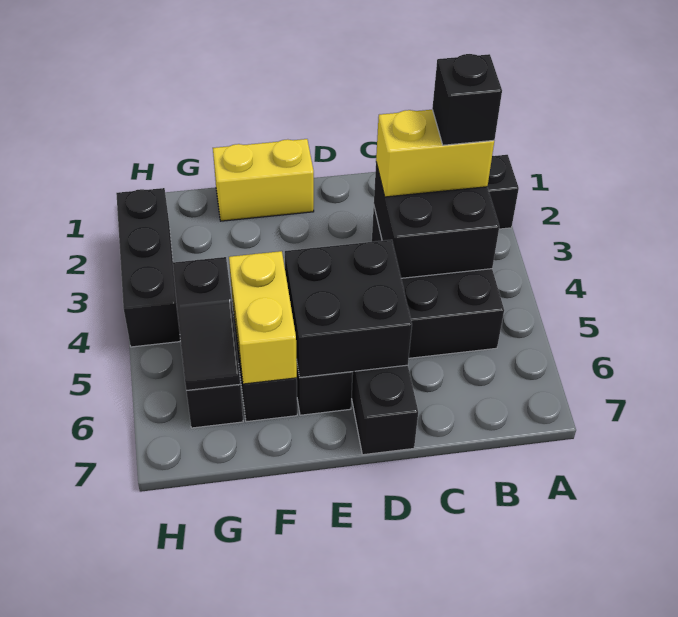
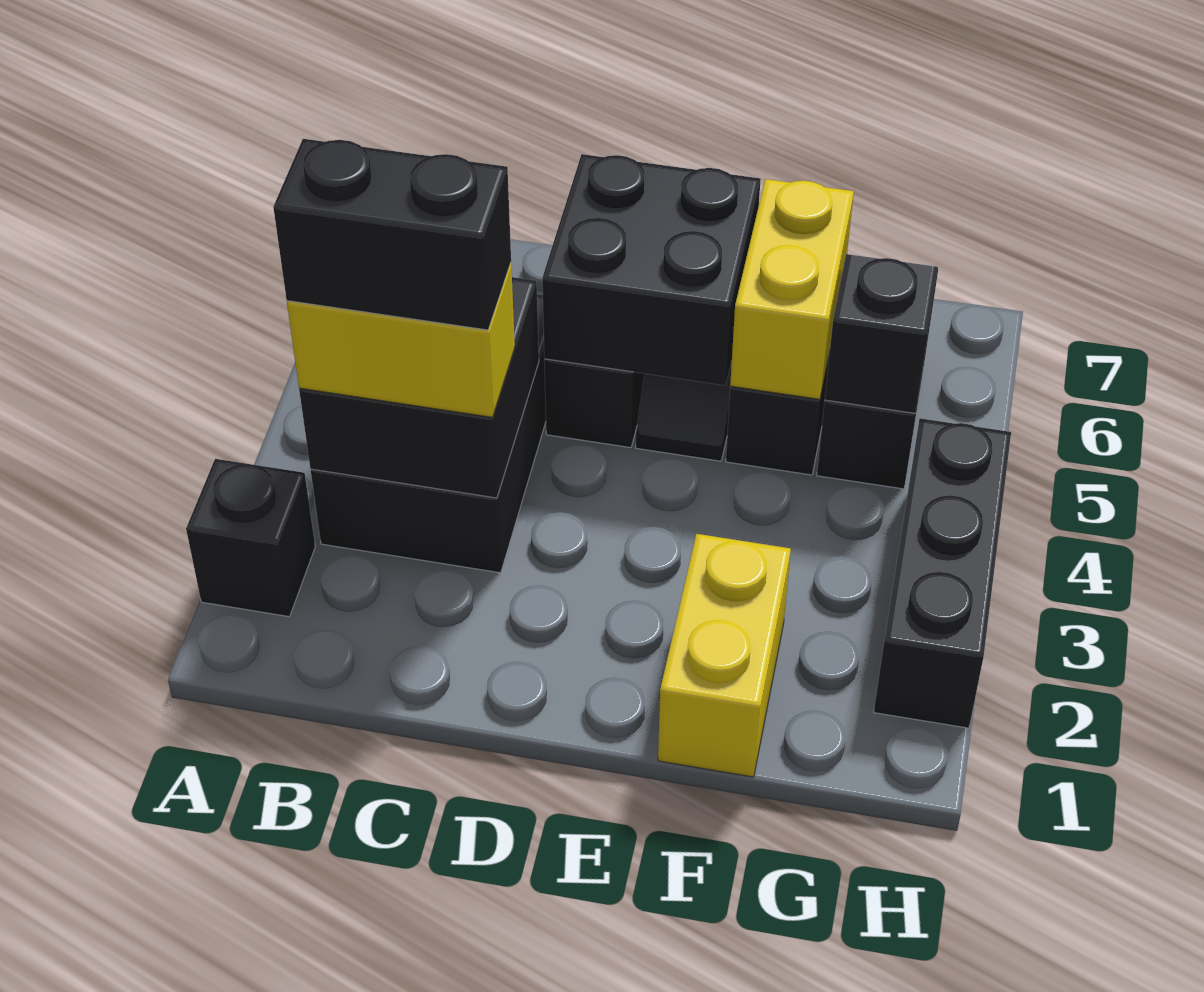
black brick B3 level 4 -> black brick B3:C3 level 4
yellow brick E1:F1 level 1 -> yellow brick F1:F2 level 1

